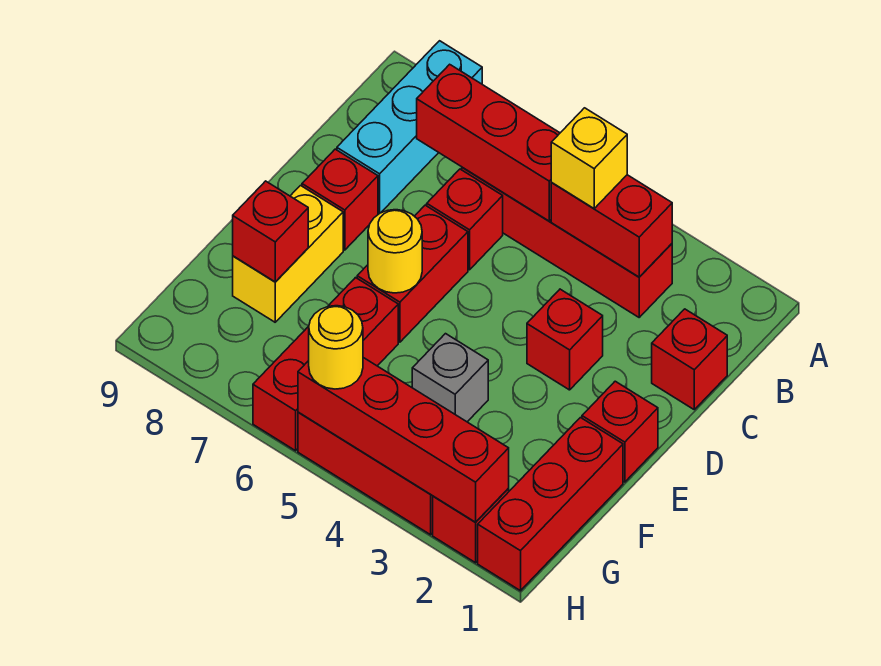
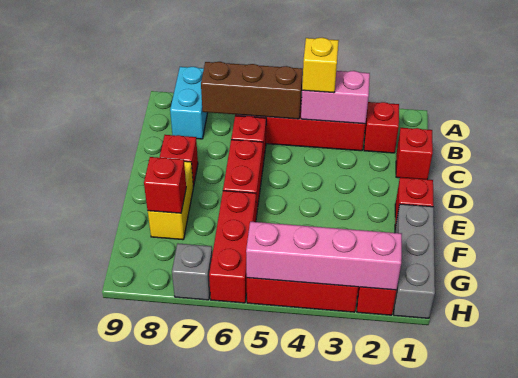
cyan brick A8:C8 level 1 -> cyan brick A8:B8 level 1
red brick B3:B4 level 2 -> pink brick B3:B4 level 2
red brick B5:B7 level 2 -> brown brick B5:B7 level 2
red brick D3 level 1 -> red brick B2 level 1
yellow round brick E6 level 2 -> none
red brick F1:H1 level 1 -> grey brick F1:H1 level 1
grey brick F4 level 1 -> grey brick H7 level 1
red brick H2:H5 level 2 -> pink brick H2:H5 level 2
yellow round brick H5 level 3 -> none

